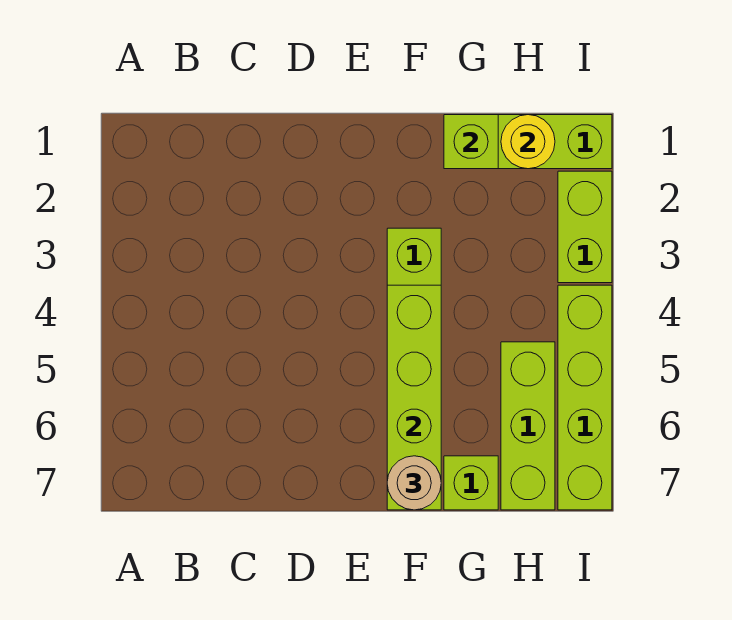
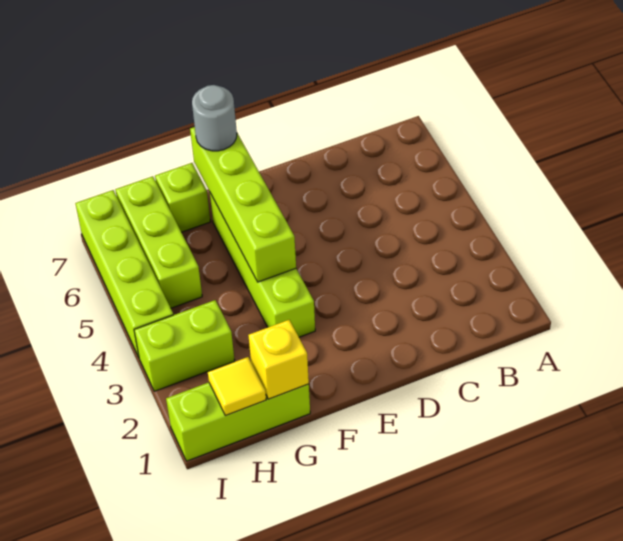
tan round brick F7 level 3 -> grey round brick F7 level 3
lime brick G1 level 2 -> yellow brick G1 level 2
yellow round brick H1 level 2 -> yellow tile H1 level 2
lime brick I2:I3 level 1 -> lime brick H3:I3 level 1

